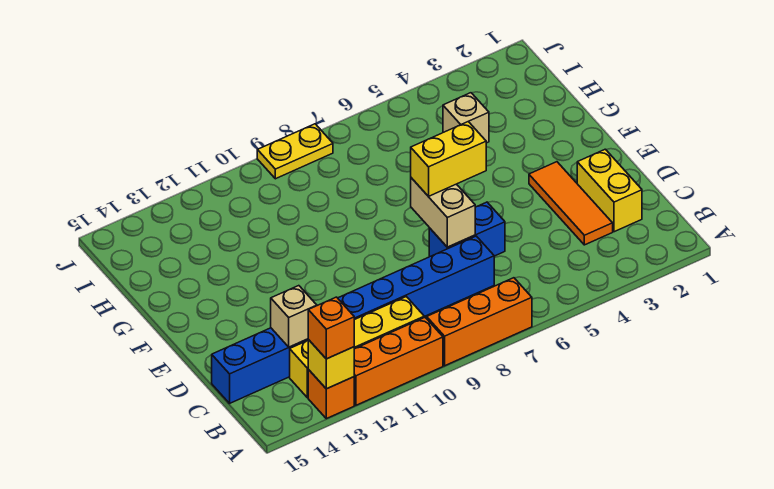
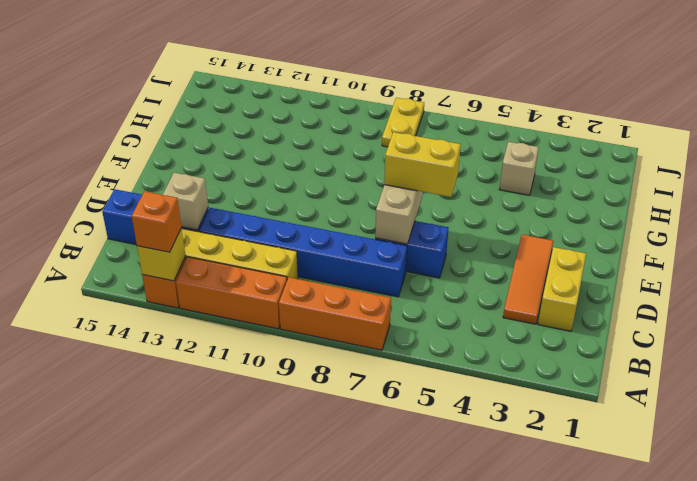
yellow plate J8:J9 level 1 -> yellow plate I8:J8 level 1

